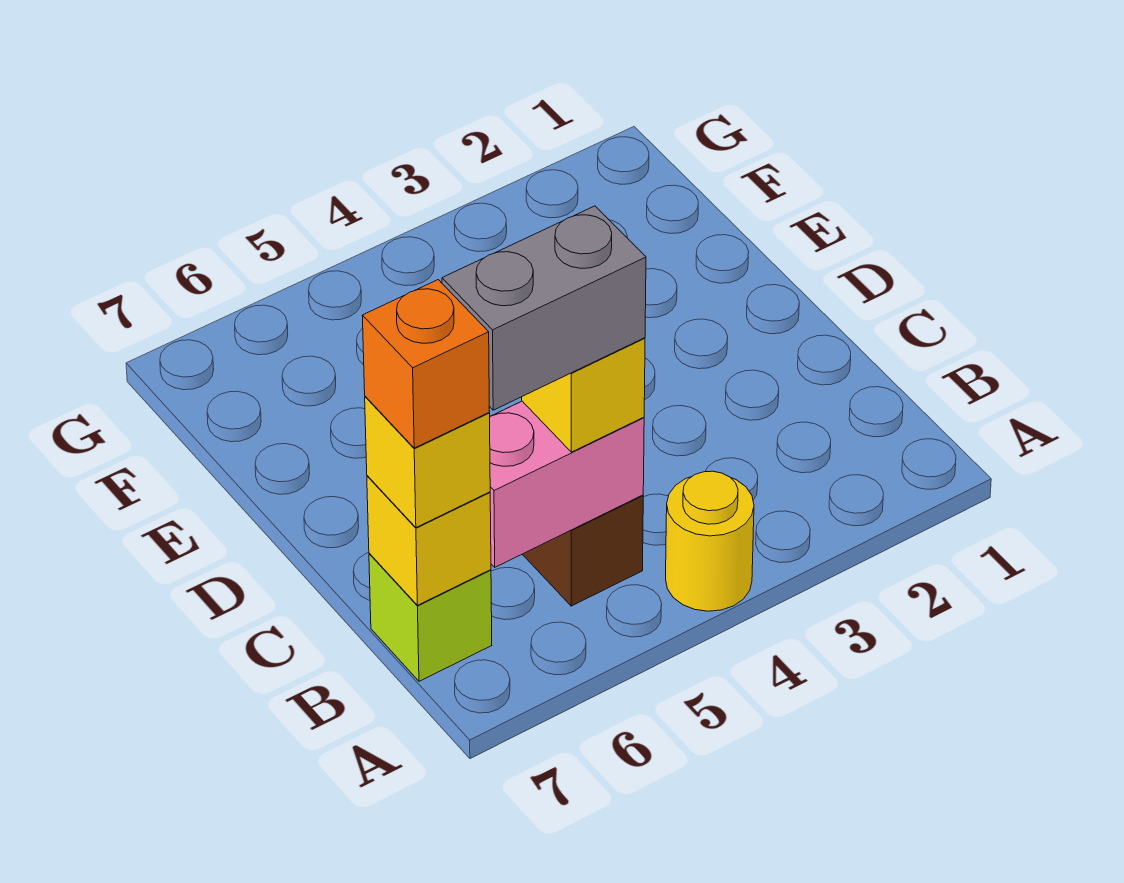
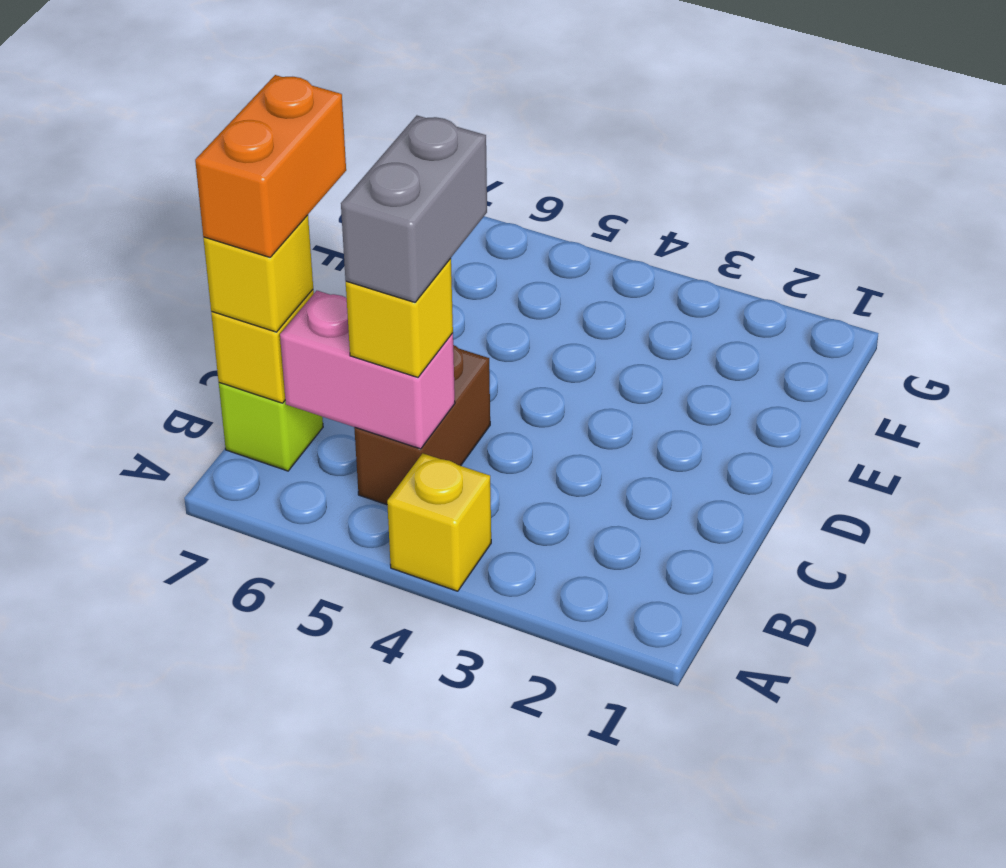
yellow round brick A4 level 1 -> yellow brick A4 level 1
grey brick B5:B6 level 4 -> grey brick B5:C5 level 4
orange brick B7 level 4 -> orange brick B7:C7 level 4

